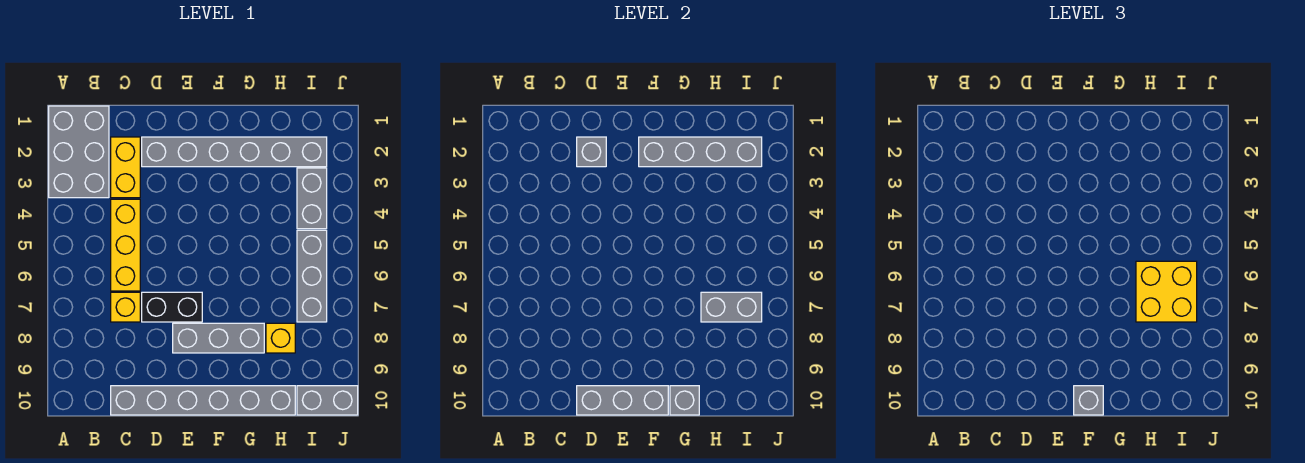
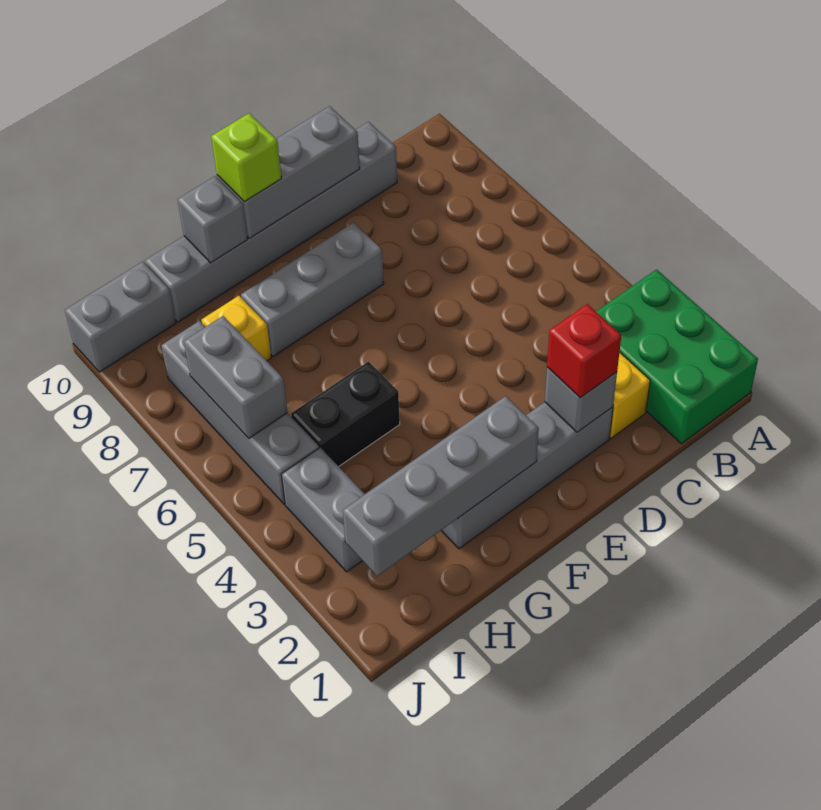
grey brick A1:B3 level 1 -> green brick A1:B3 level 1
yellow brick C4:C6 level 1 -> none
yellow brick C7 level 1 -> none
grey brick D2:I2 level 1 -> grey brick D2:G2 level 1
none -> red brick D2 level 3
black brick D7:E7 level 1 -> black brick G5:H5 level 1
grey brick F10 level 3 -> lime brick F10 level 3
yellow brick H6:I7 level 3 -> none
grey brick H7:I7 level 2 -> grey brick I6:I7 level 2
grey brick I5:I7 level 1 -> grey brick I5:I8 level 1

